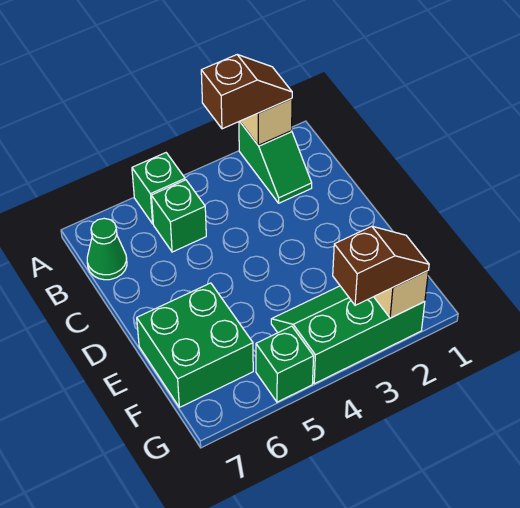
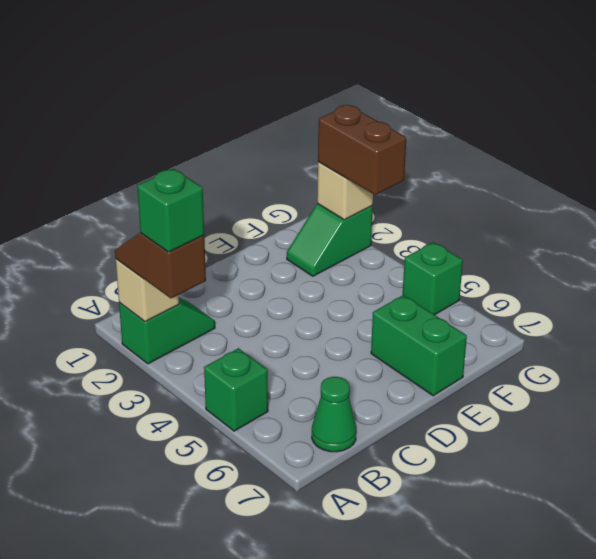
green brick B5 level 1 -> green brick A3 level 4
green brick E6:F7 level 1 -> green brick E6:E7 level 1
green slope F2:G4 level 1 top G -> green slope F2:G2 level 1 top G
brown slope G2:G3 level 3 top 3 -> brown brick G2:G3 level 3

